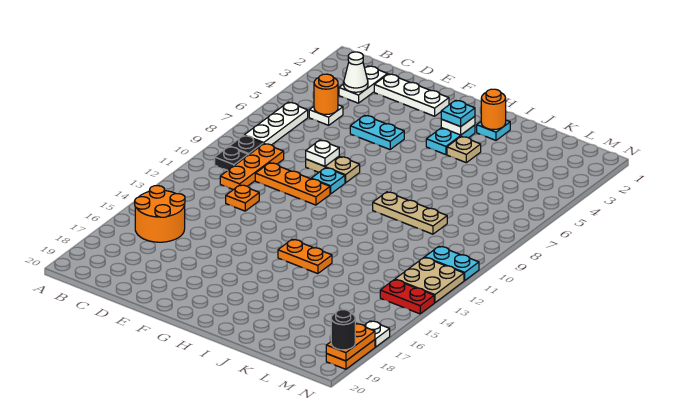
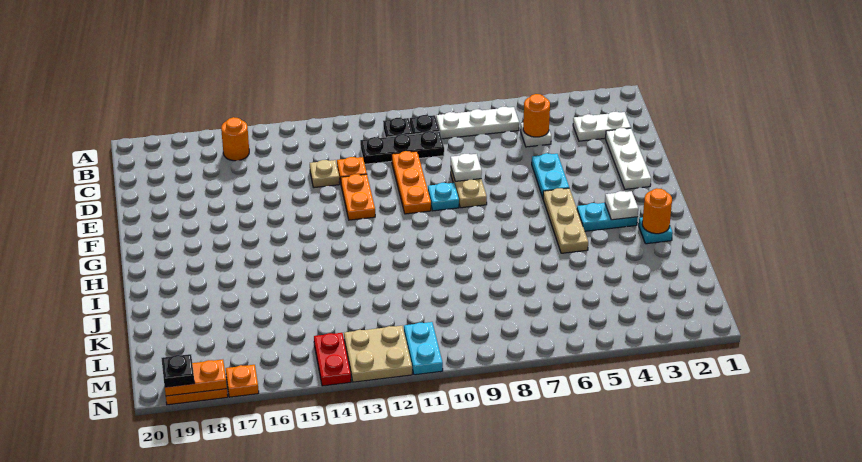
orange round brick B15:C16 level 1 -> orange round brick B16 level 1
white cone C3 level 2 -> none
orange plate C9:C11 level 1 -> black plate C9:C11 level 1
cyan plate H3 level 3 -> none
orange plate H14:I14 level 1 -> orange plate E12:F12 level 1
tan plate I4 level 1 -> tan plate D13 level 1
tan plate I9:K9 level 1 -> tan plate G5:I5 level 1
white plate N17 level 1 -> orange plate N17 level 1
black round brick N19 level 3 -> black plate N19 level 3

